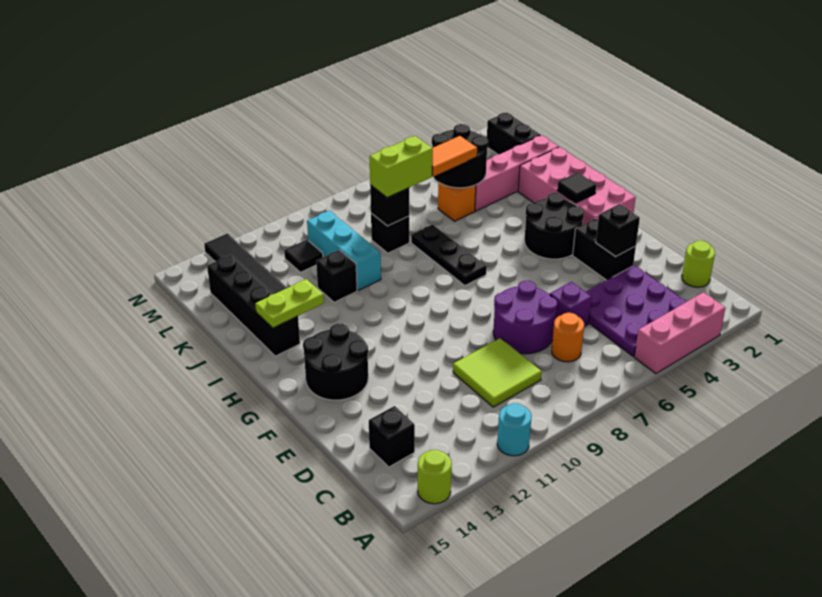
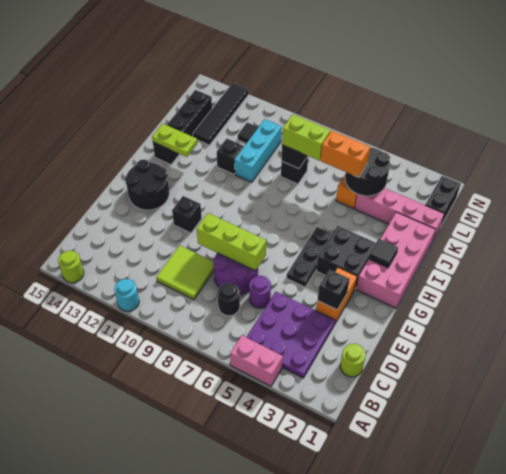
pink brick A3:A5 level 1 -> pink brick A4:A5 level 1
orange round brick C7 level 1 -> black round brick C7 level 1
black brick C14 level 1 -> black brick F11 level 1
purple brick D6 level 1 -> purple round brick D6 level 1
black brick E3:F3 level 1 -> orange brick E3:F3 level 1
none -> lime brick E7:E9 level 2
black round brick G3:H4 level 1 -> black brick G3:H4 level 1
black plate H7:J7 level 1 -> black plate F5:H5 level 1
orange tile K5:K6 level 3 -> orange brick K5:K6 level 3

